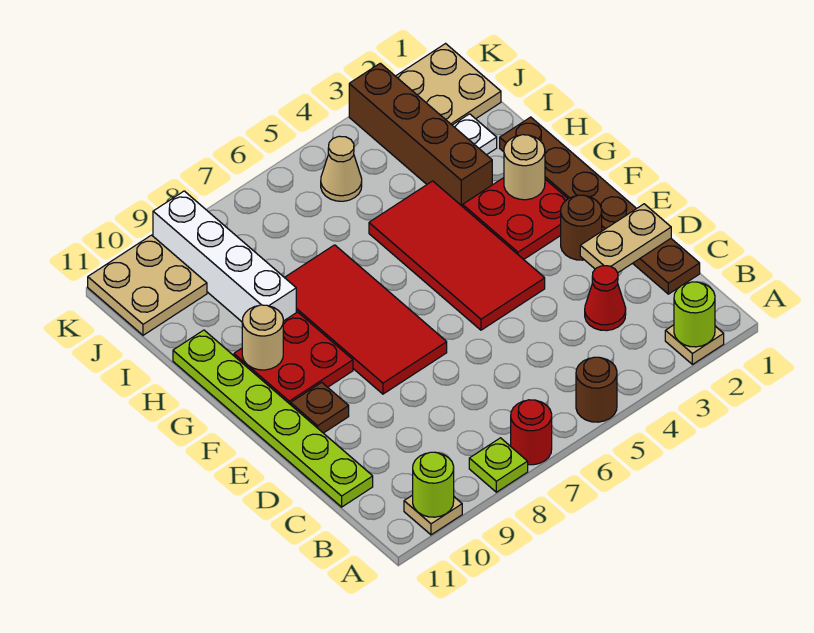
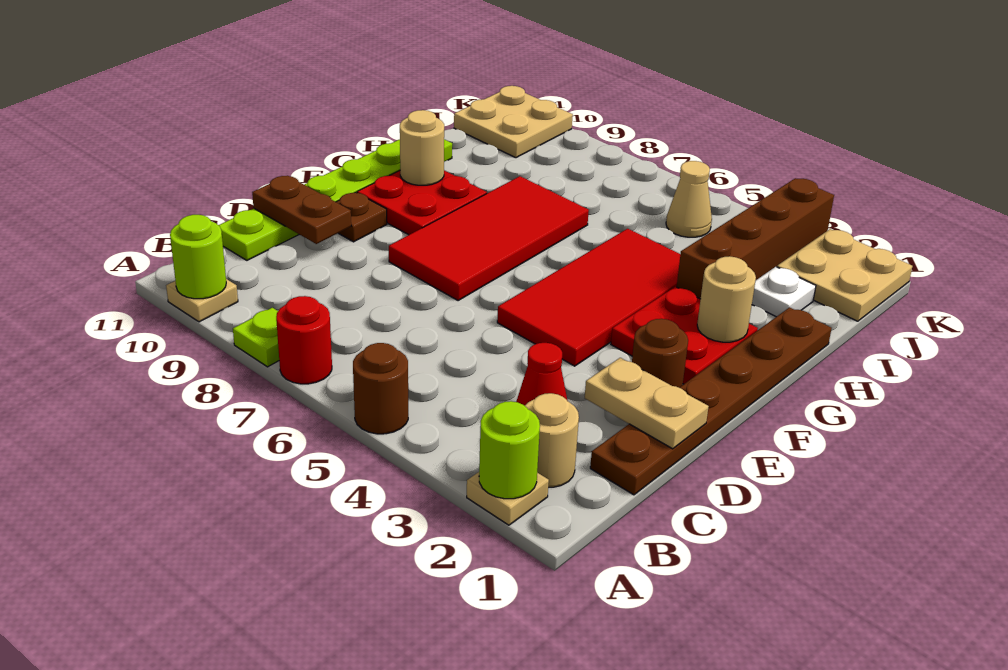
none -> tan round brick B2 level 1
none -> brown plate D10:D11 level 2
white brick H9:K9 level 1 -> none

